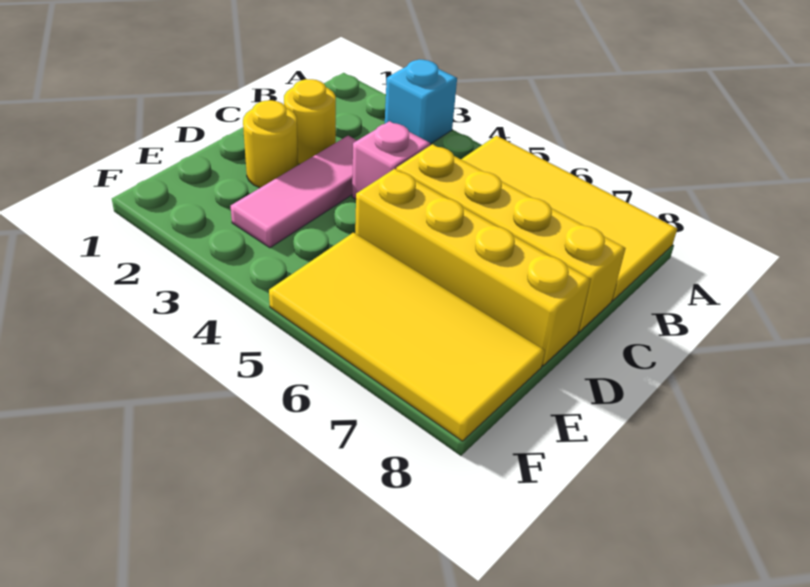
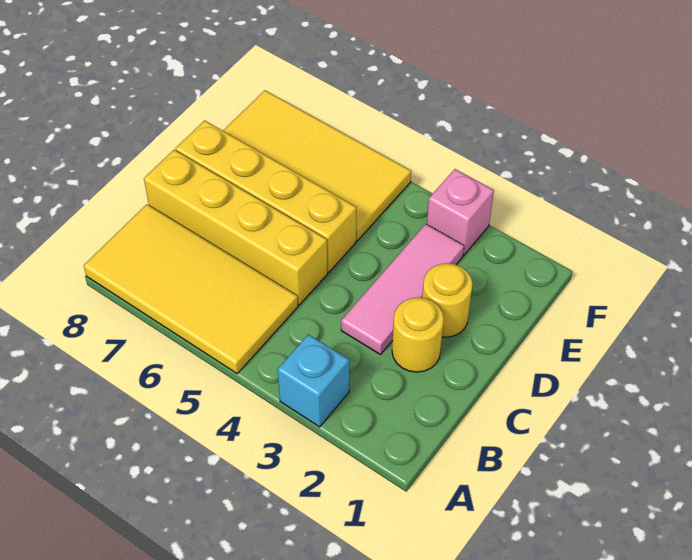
pink brick C4 level 1 -> pink brick F3 level 1

